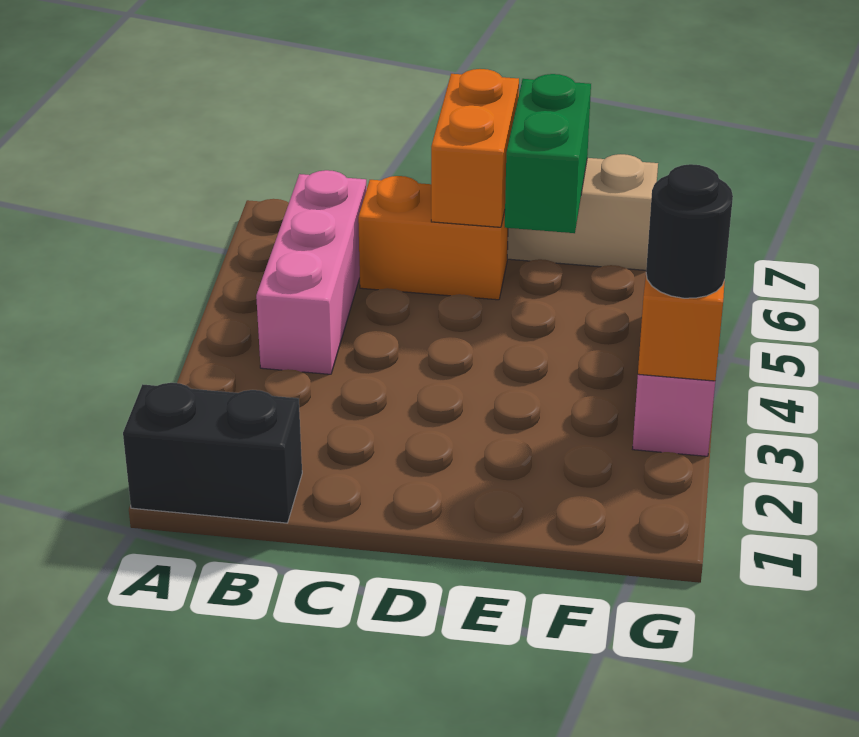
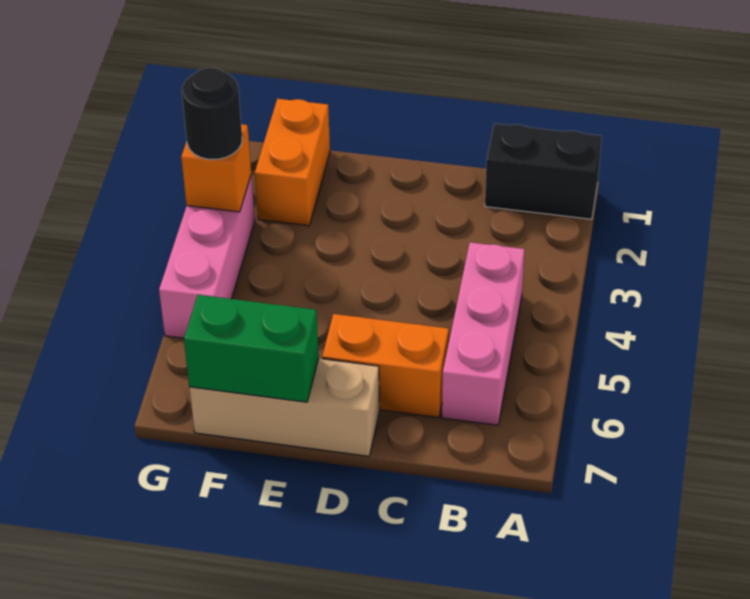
orange brick D6:D7 level 2 -> orange brick F1:F2 level 1
green brick E6:E7 level 2 -> green brick E7:F7 level 2

